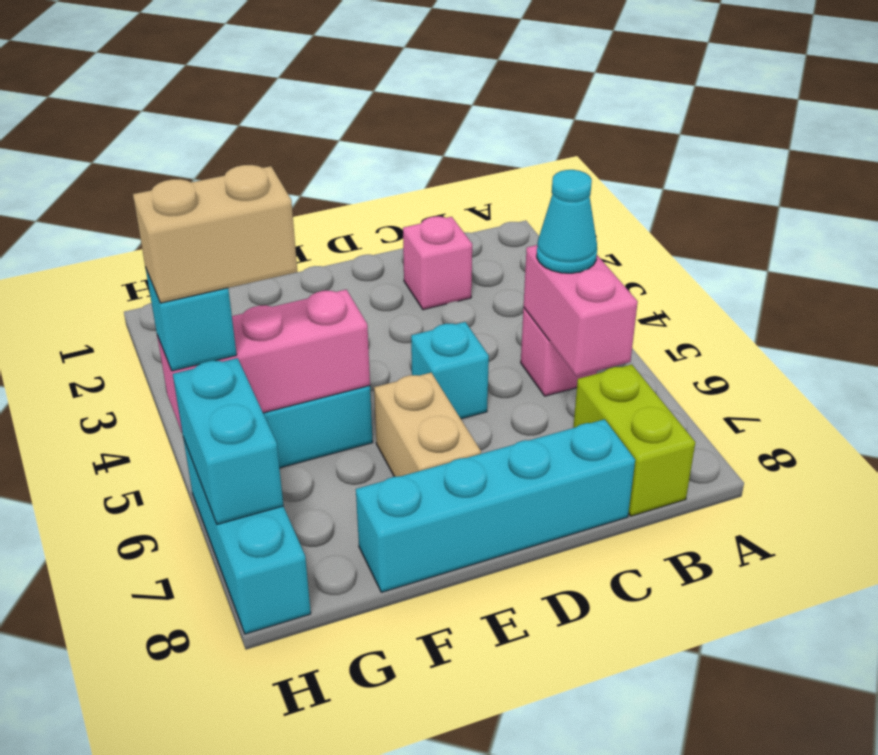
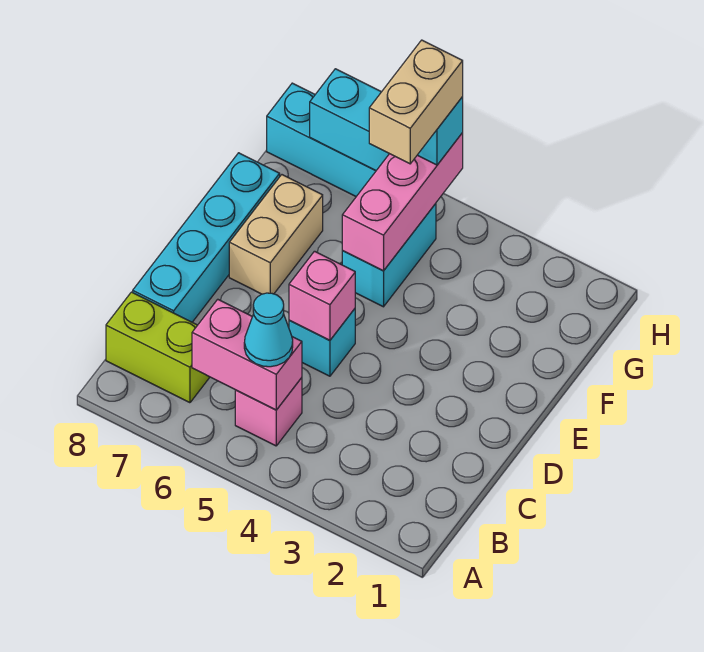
pink brick C2 level 1 -> pink brick D5 level 2
tan brick E6:E7 level 1 -> tan brick E7:F7 level 1

